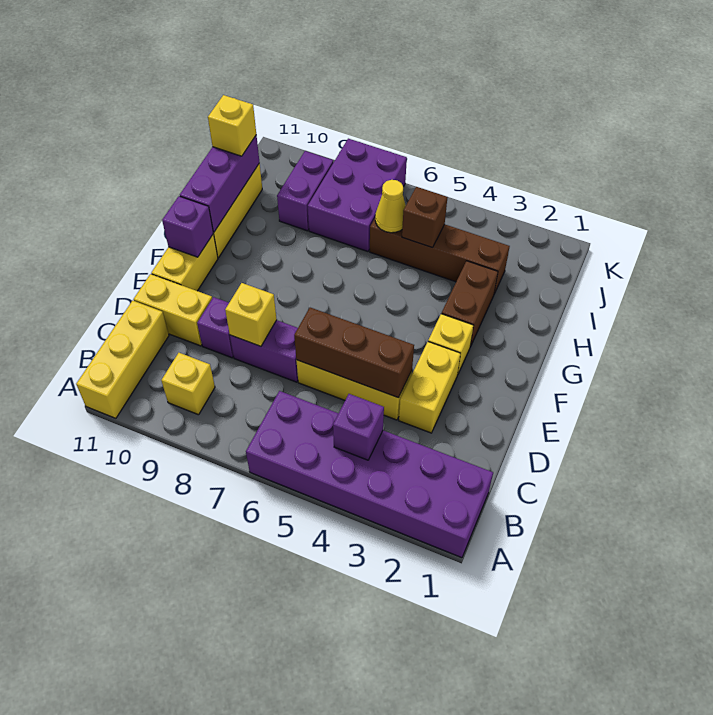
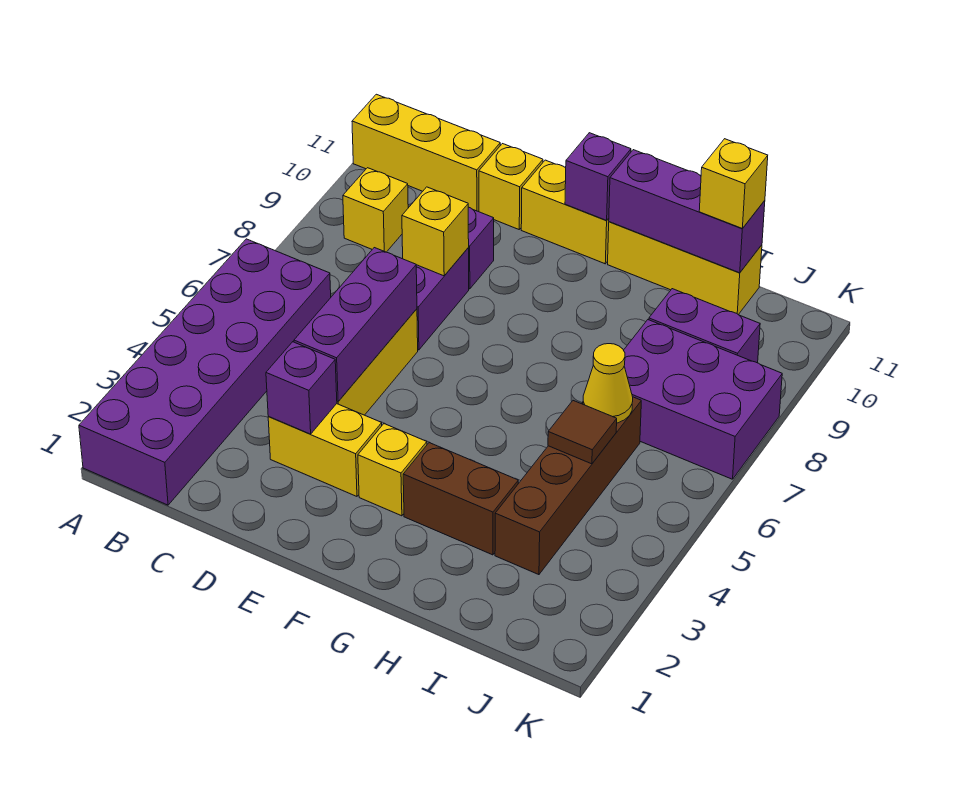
purple brick B4 level 2 -> purple brick D3 level 2
brown brick D4:D6 level 2 -> purple brick D4:D6 level 2
yellow brick D10:D11 level 1 -> yellow brick D11 level 1
brown brick I5 level 2 -> brown tile I5 level 2

